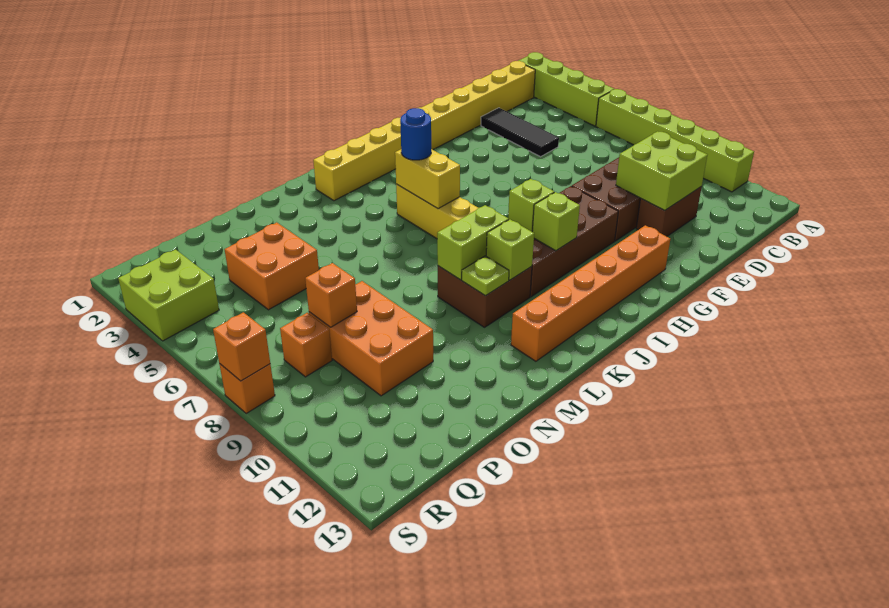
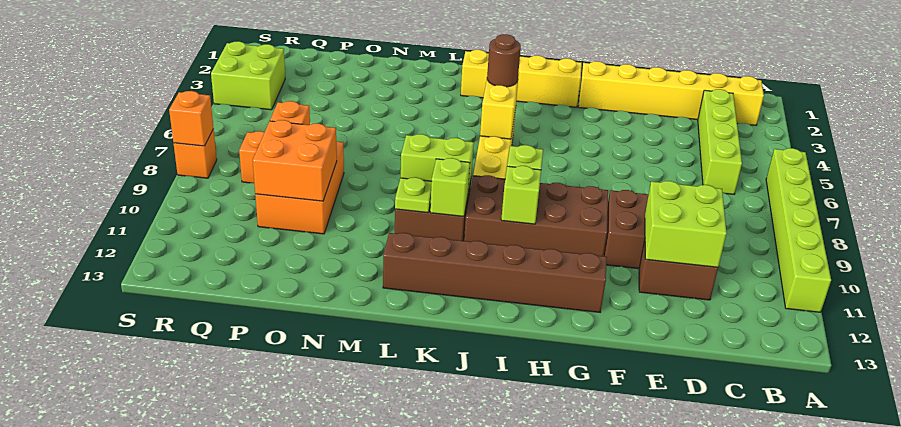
lime brick A2:A5 level 1 -> lime brick C3:C6 level 1
black tile D3:D5 level 1 -> none
orange brick G12:L12 level 1 -> brown brick G12:L12 level 1
blue round brick J5 level 3 -> brown round brick J5 level 3
orange brick O4:P5 level 1 -> orange brick O9:P10 level 2

